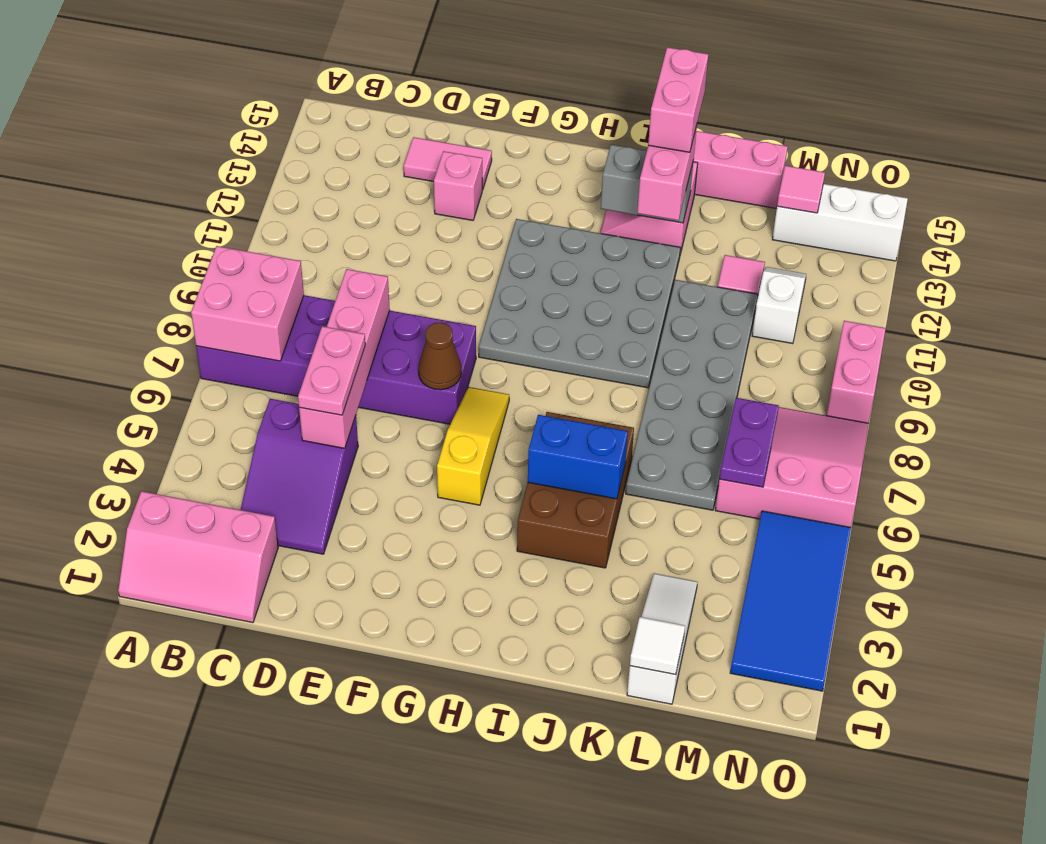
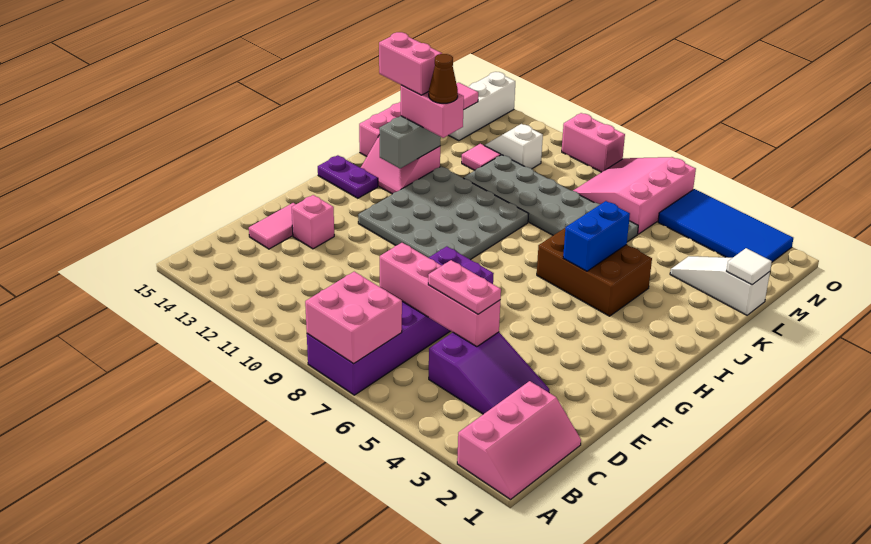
brown cone F7 level 2 -> brown cone J12 level 4
yellow slope G5:G7 level 1 top 5 -> none
purple plate M6:M7 level 2 -> purple plate H14:H15 level 1

